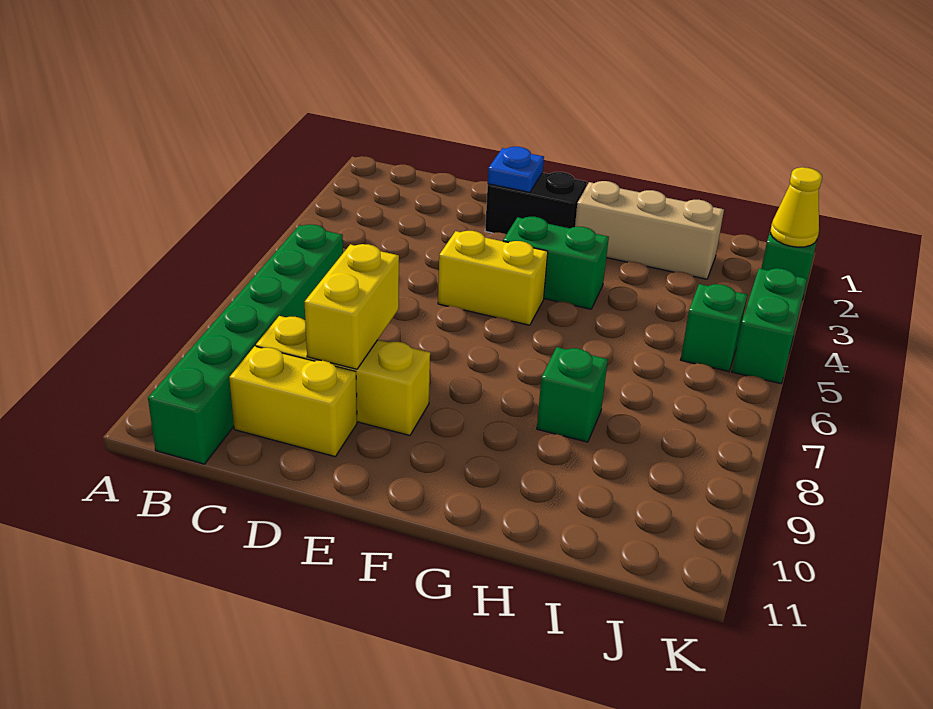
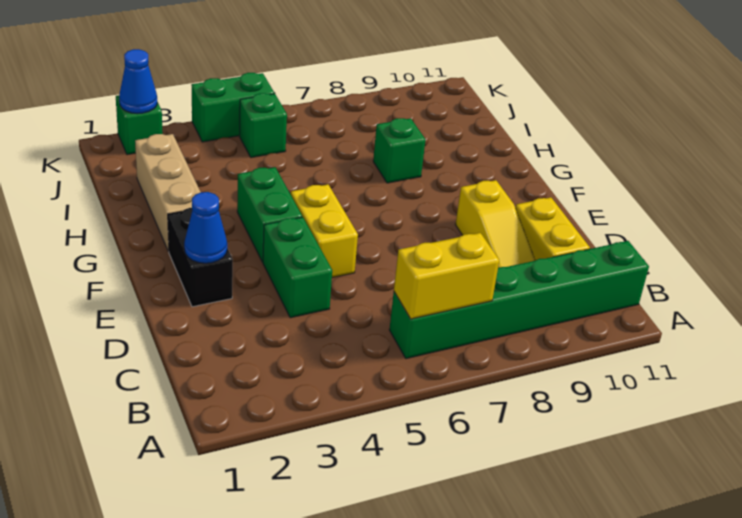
yellow brick C9:E9 level 1 -> yellow slope C9:E9 level 1 top E
none -> green brick D4:E4 level 1
yellow brick D8:D9 level 2 -> yellow brick B6:B7 level 2
blue plate E2 level 2 -> blue cone E2 level 2
yellow cone K2 level 2 -> blue cone K2 level 2

